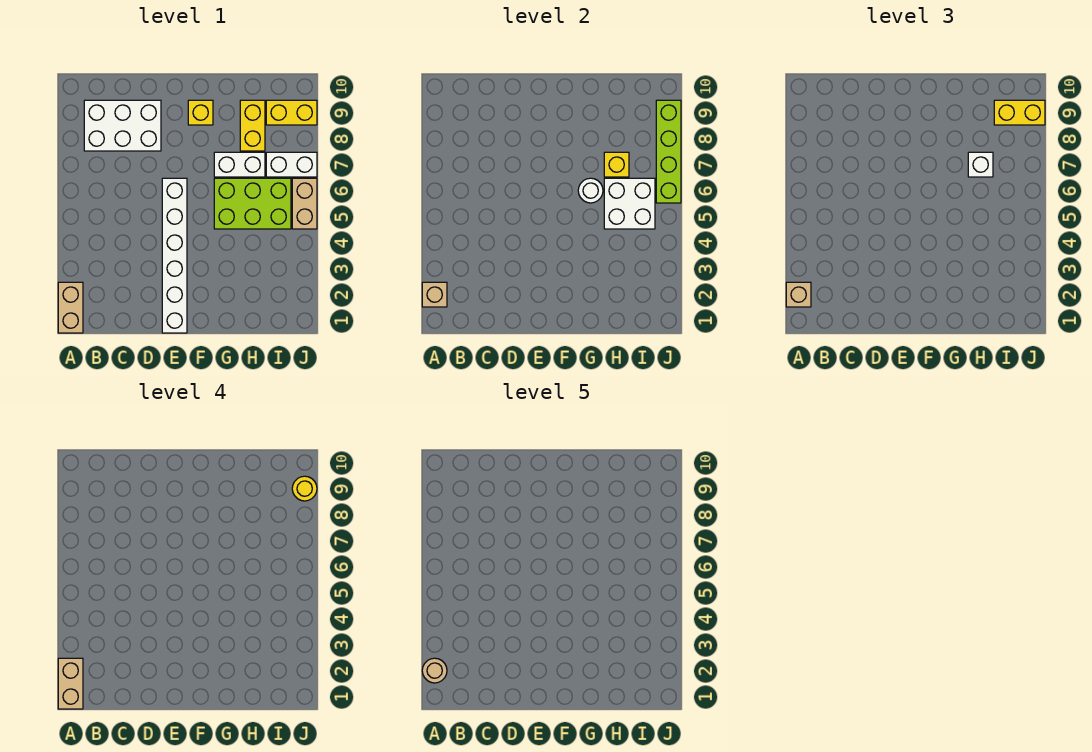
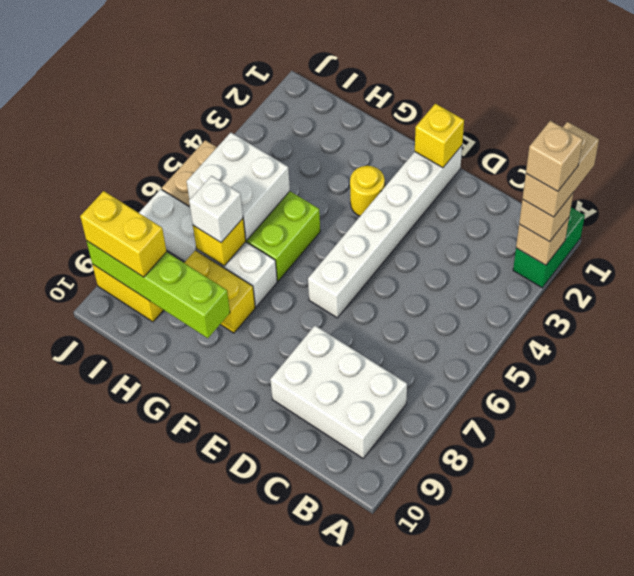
tan brick A1:A2 level 1 -> green brick A1:A2 level 1
tan round brick A2 level 5 -> tan brick A2 level 5
yellow brick F9 level 1 -> yellow brick E1 level 2
white round brick G6 level 2 -> none
yellow brick H8:H9 level 1 -> yellow brick G8:H8 level 1
lime brick J6:J9 level 2 -> lime brick G9:J9 level 2
yellow round brick J9 level 4 -> yellow round brick F3 level 1

